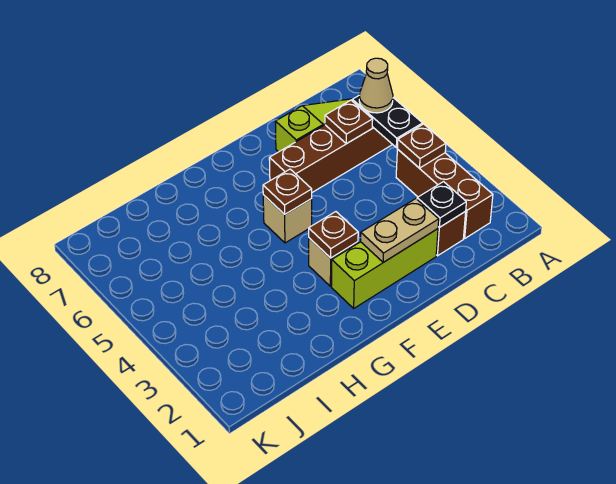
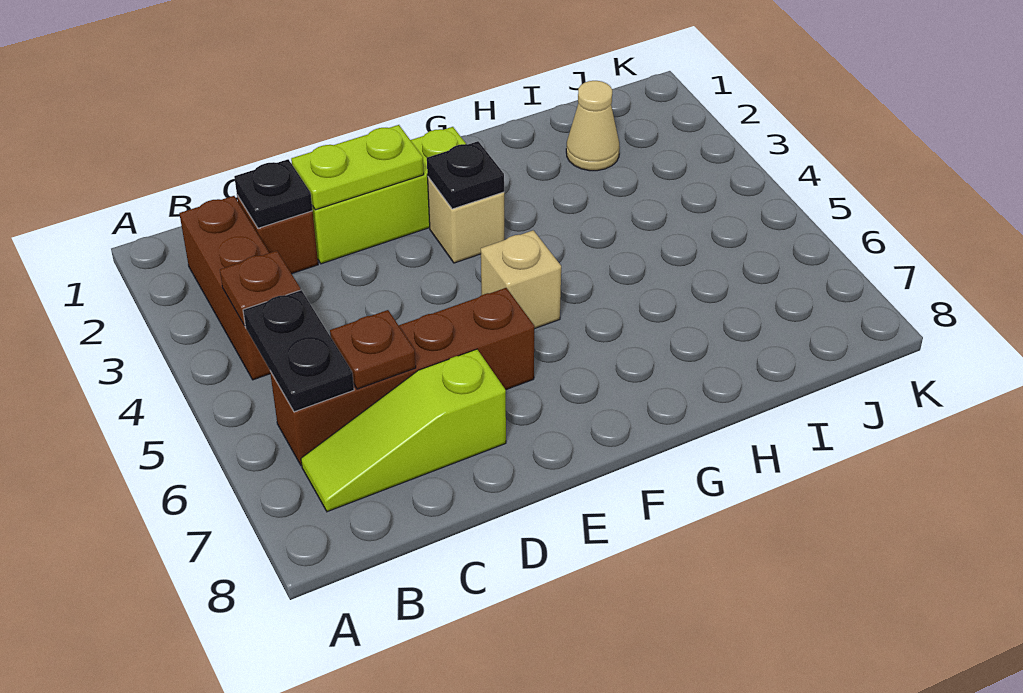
tan cone B6 level 3 -> tan cone I2 level 1
tan plate D2:E2 level 2 -> lime plate D2:E2 level 2
brown plate F3 level 2 -> black plate F3 level 2
brown plate F5 level 2 -> none

